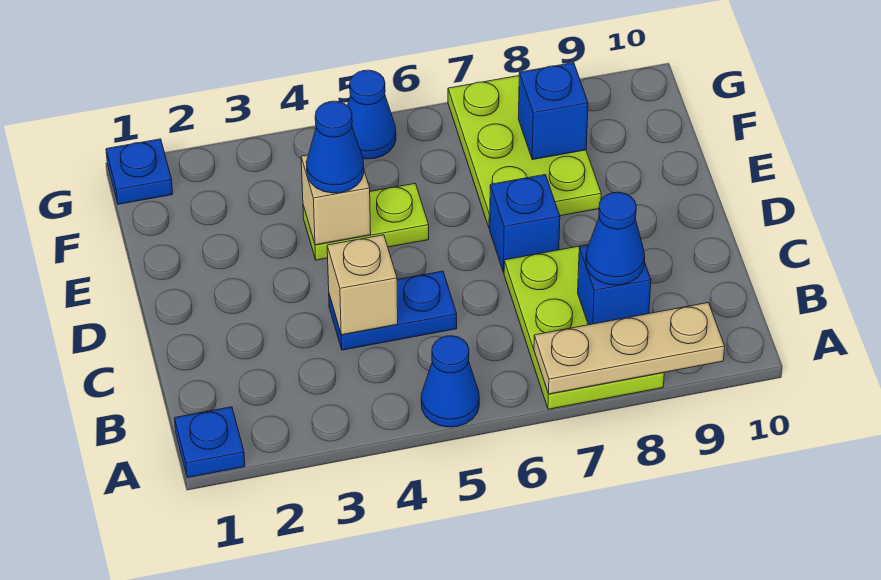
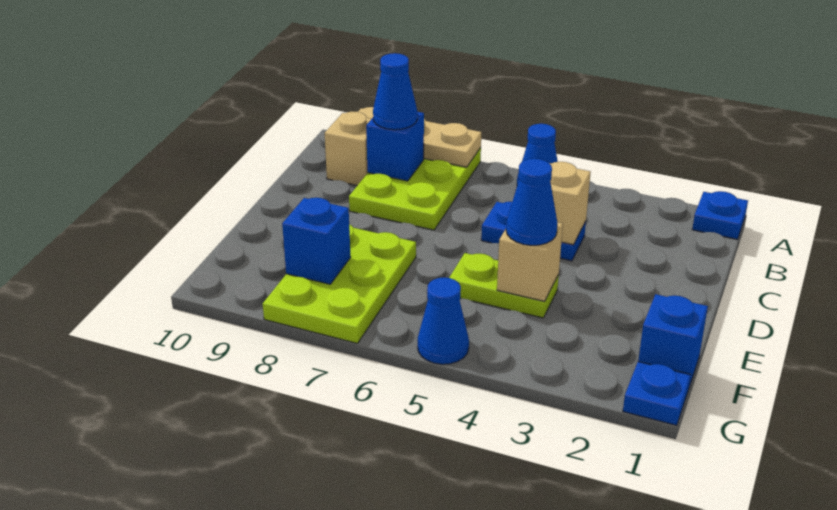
none -> tan brick B9 level 1
blue brick D7 level 1 -> blue brick F1 level 1

